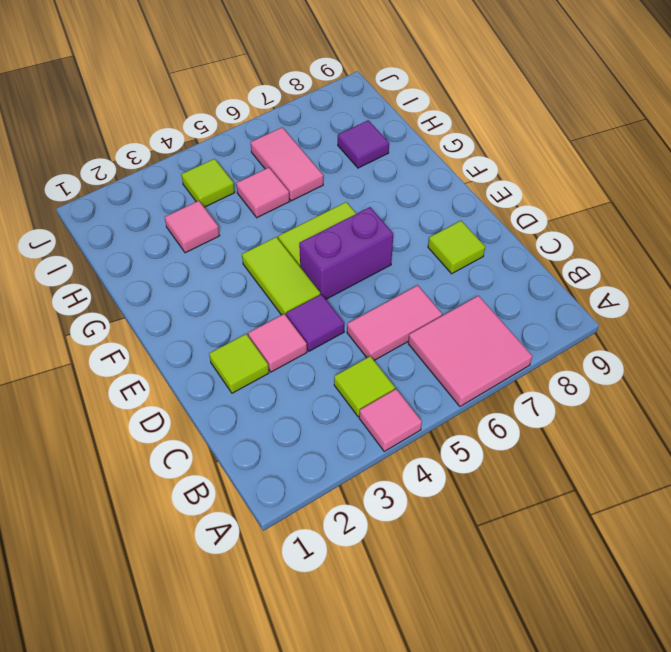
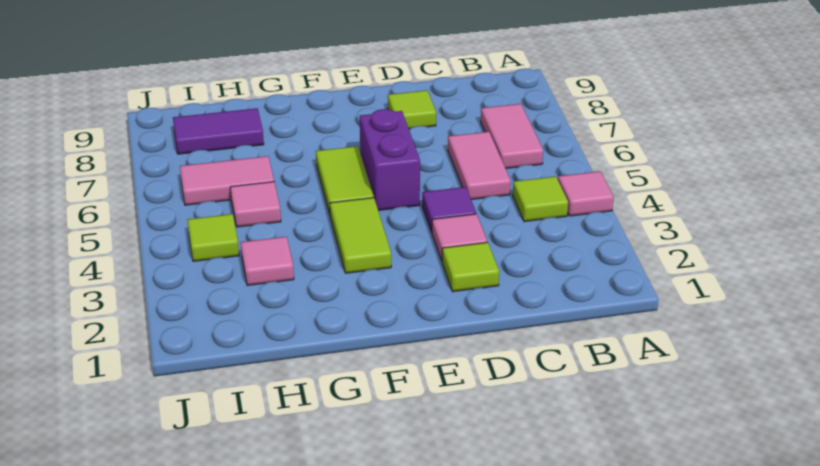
pink tile A6:B7 level 1 -> pink tile B6:B7 level 1
lime tile E4:F4 level 1 -> lime tile F3:F4 level 1
purple tile H8 level 1 -> purple tile H8:I8 level 1

